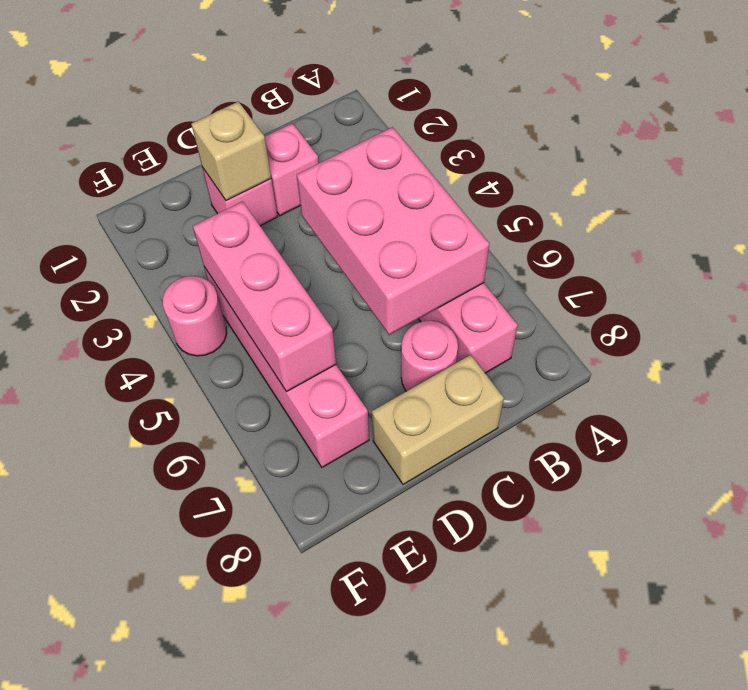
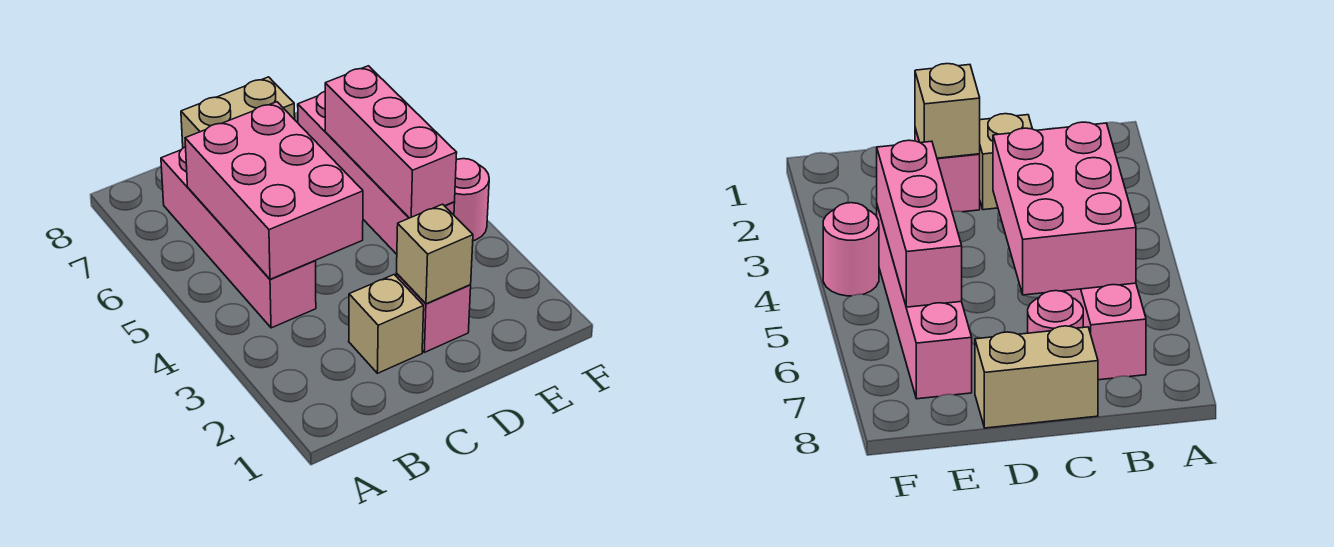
pink brick C2 level 1 -> tan brick C2 level 1

